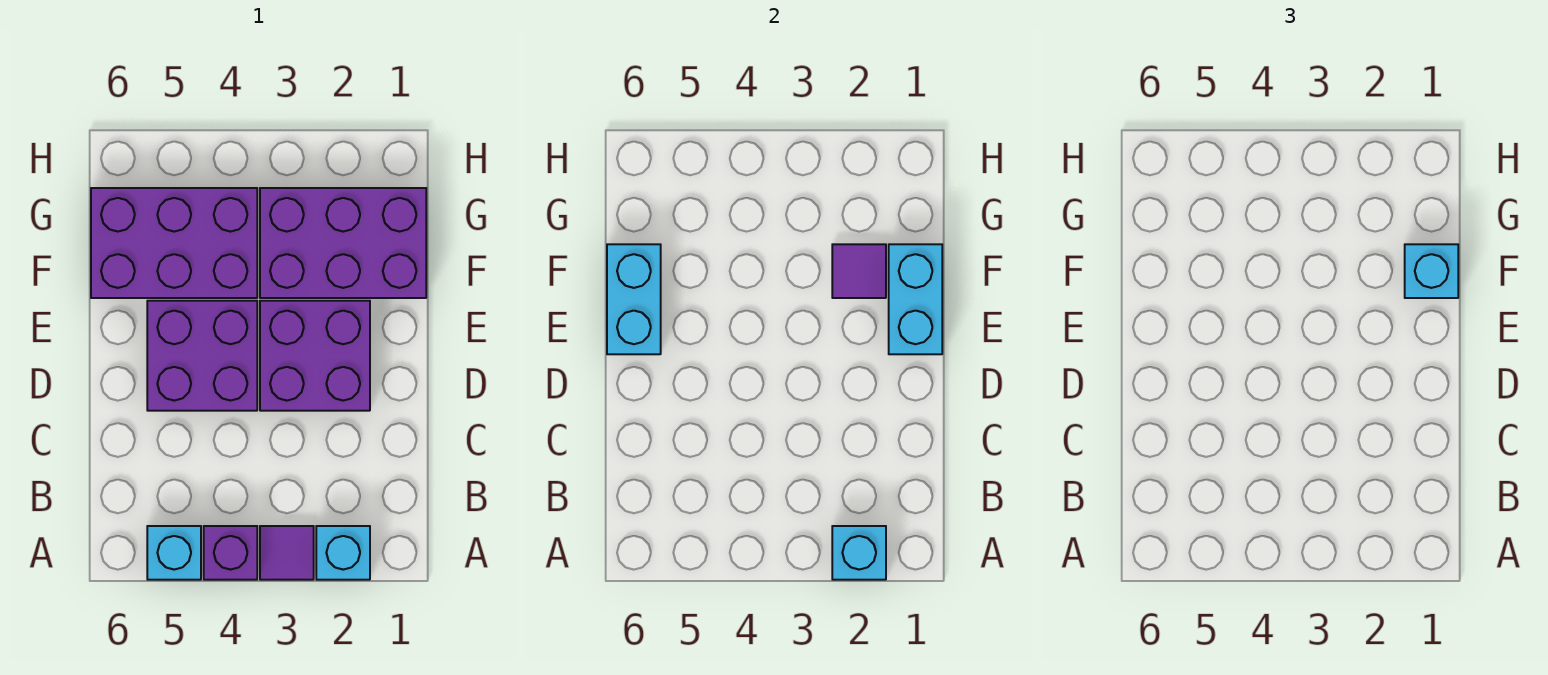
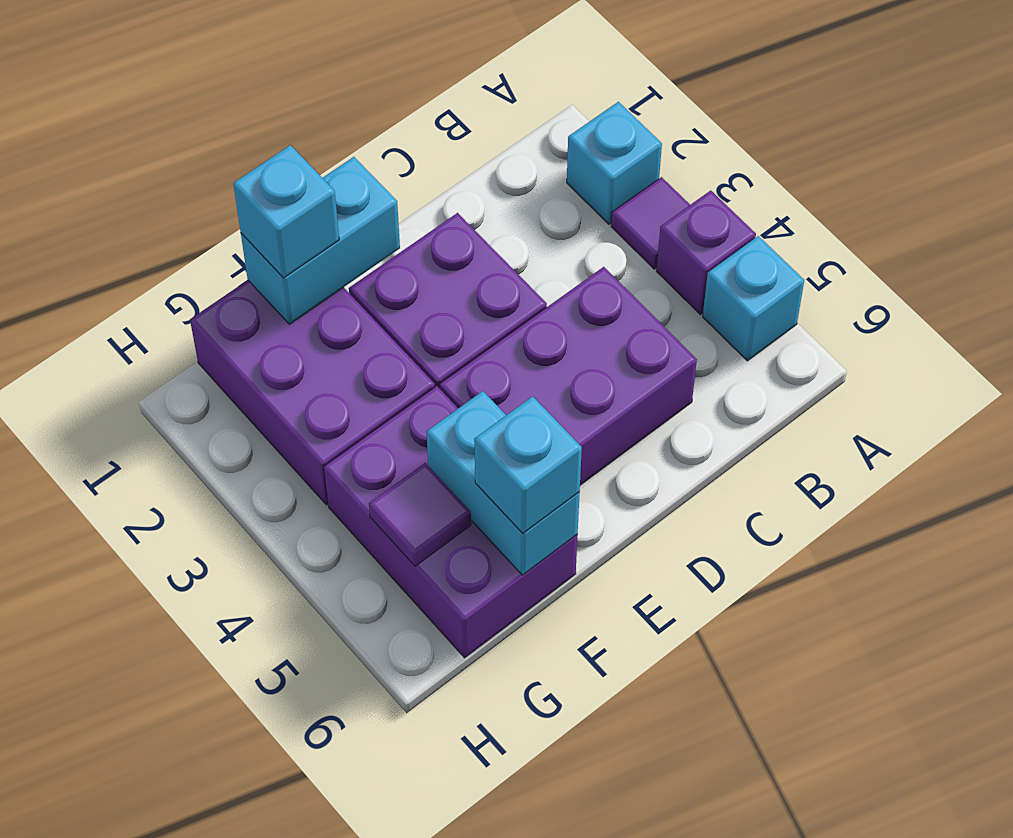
cyan brick A2 level 2 -> cyan brick F6 level 3
purple brick D4:E5 level 1 -> purple brick C4:E5 level 1
cyan brick E6:F6 level 2 -> cyan brick F5:F6 level 2
purple tile F2 level 2 -> purple tile G5 level 2

